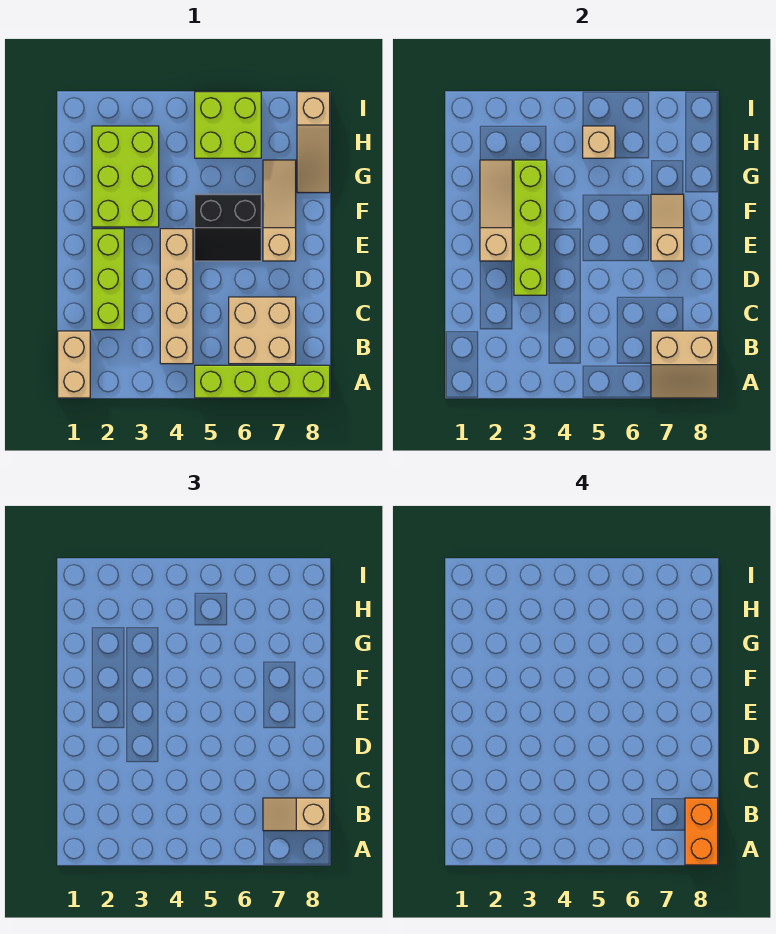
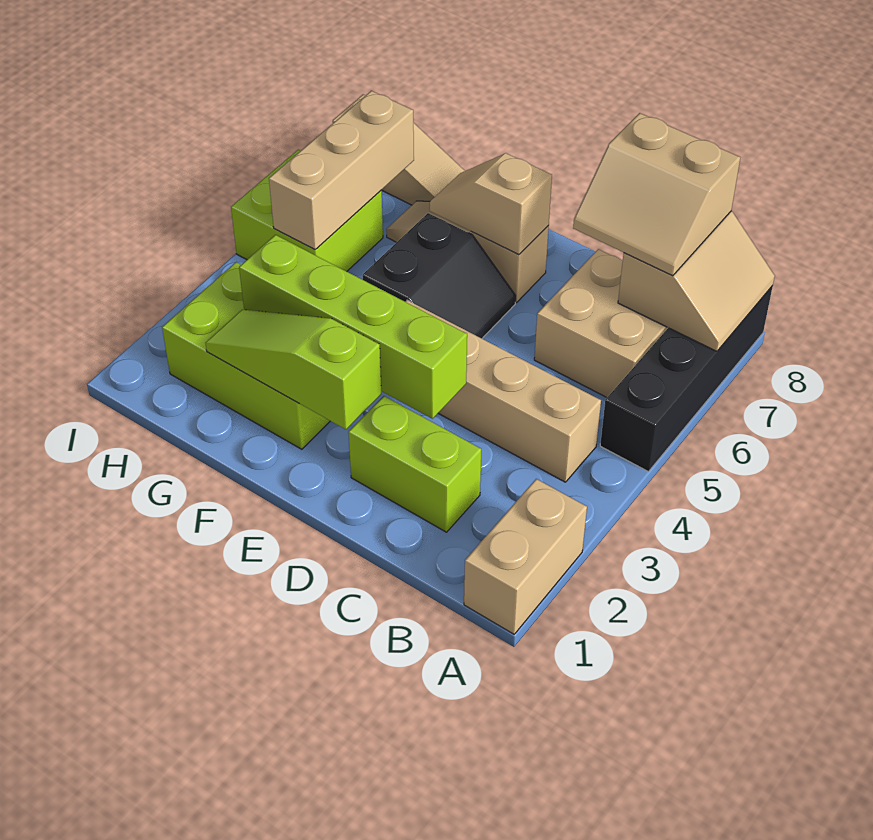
tan brick A1:B1 level 1 -> tan brick A1:A2 level 1
lime brick A5:A8 level 1 -> black brick A5:A8 level 1
orange brick A8:B8 level 4 -> none
tan slope B7:B8 level 3 top 8 -> tan slope B7:C8 level 3 top 8
lime brick C2:E2 level 1 -> lime brick C2:D2 level 1
tan slope E2:G2 level 2 top E -> lime slope E2:G2 level 2 top E
tan brick H5 level 2 -> tan brick H5:H7 level 2

